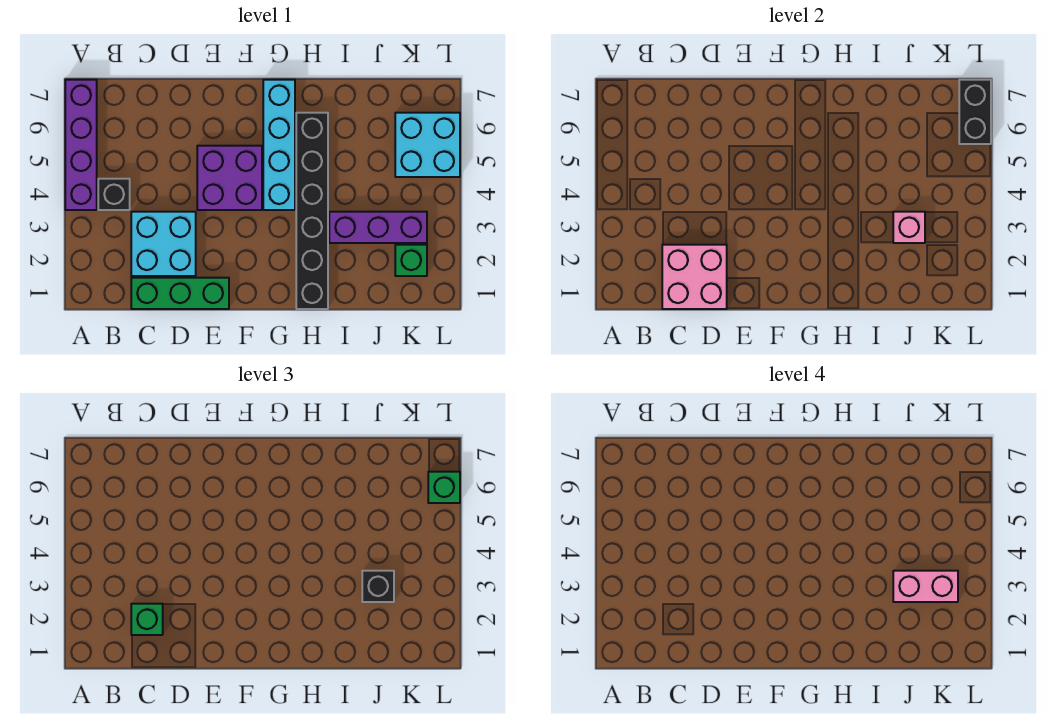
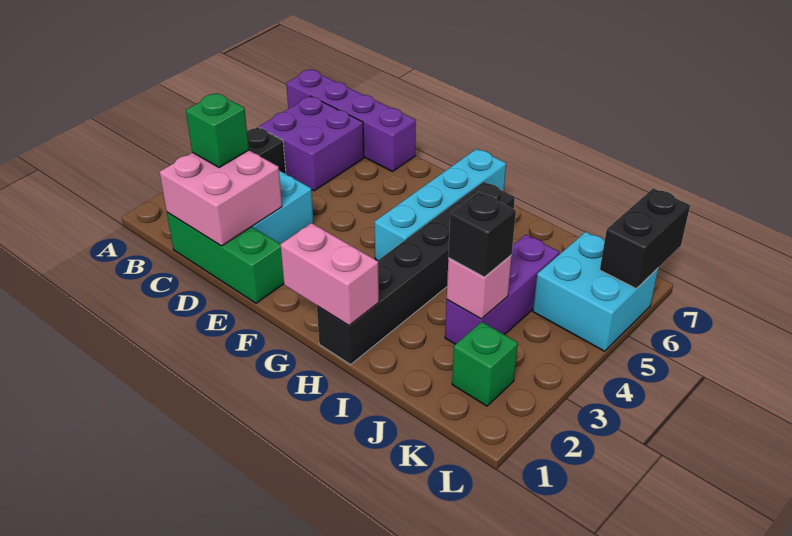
purple brick A4:A7 level 1 -> purple brick A7:D7 level 1
purple brick E4:F5 level 1 -> purple brick B5:C6 level 1
purple brick I3:K3 level 1 -> purple brick J3:J5 level 1
pink brick J3:K3 level 4 -> pink brick G1:H1 level 2
green brick L6 level 3 -> none

